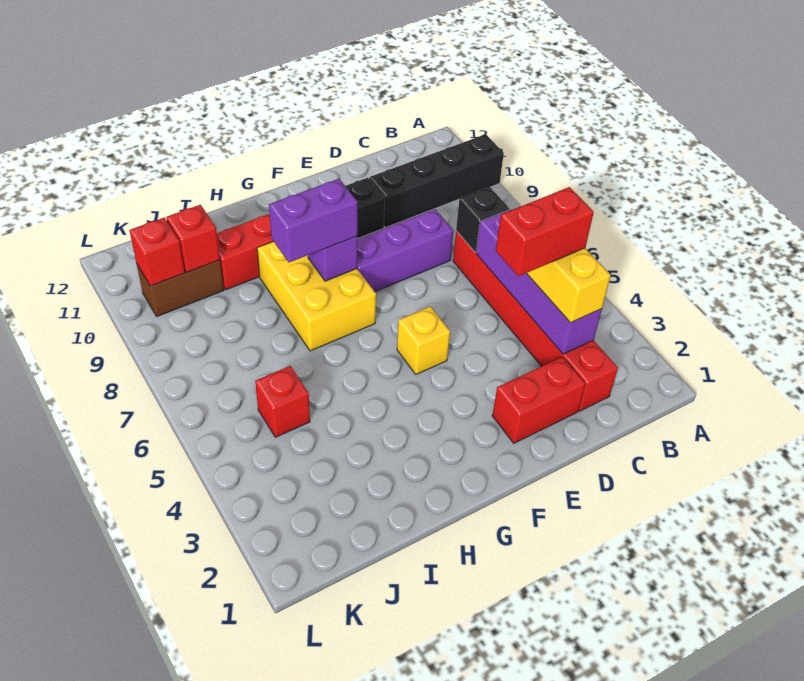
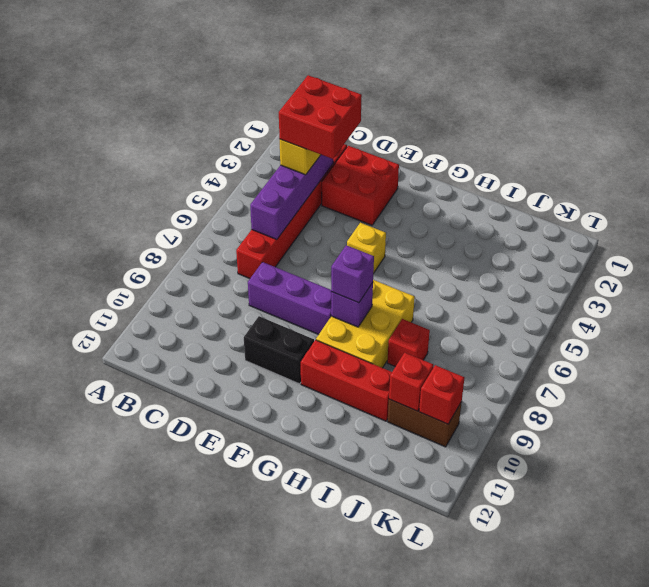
black brick A10:D10 level 1 -> none
red brick C4:D4 level 4 -> red brick C3:D4 level 4
black brick C7 level 2 -> none
red brick D2:E2 level 1 -> red brick D2:E3 level 1
purple brick G8:H8 level 3 -> purple brick G8 level 3
red brick J5 level 1 -> red brick I8 level 1

